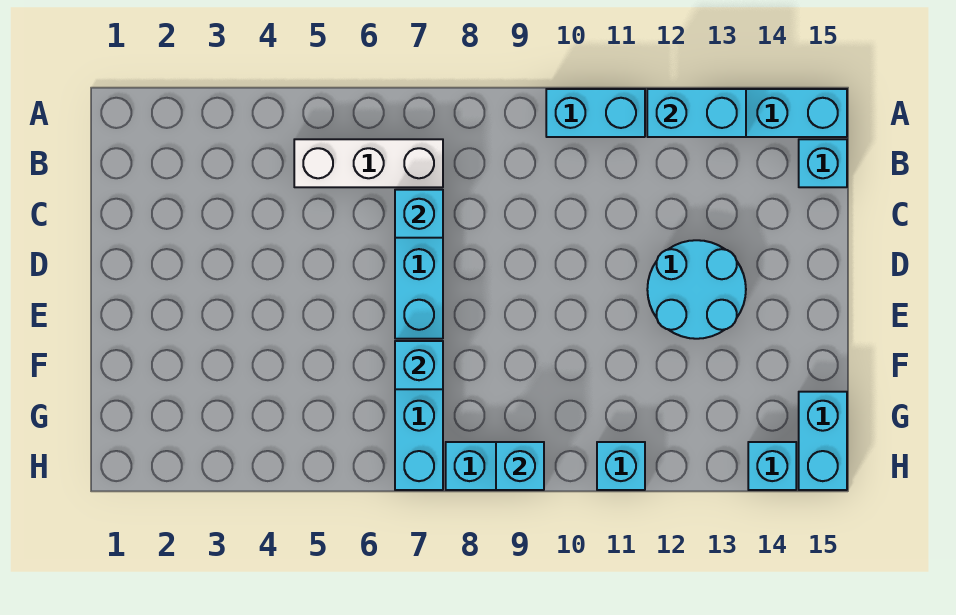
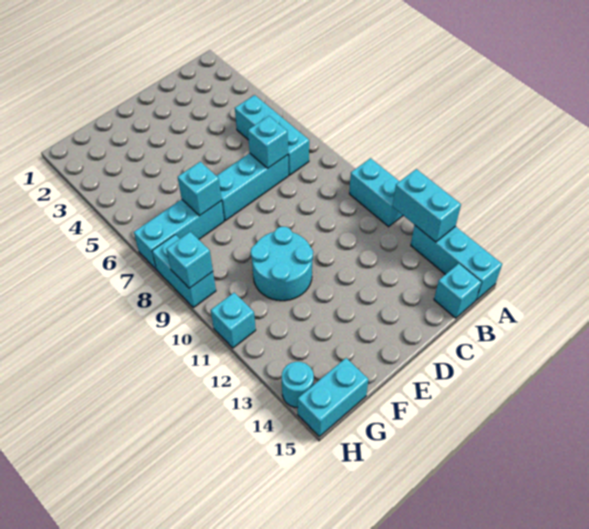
white brick B5:B7 level 1 -> cyan brick B5:B7 level 1
cyan round brick D12:E13 level 1 -> cyan round brick E10:F11 level 1
cyan brick H14 level 1 -> cyan round brick H14 level 1

